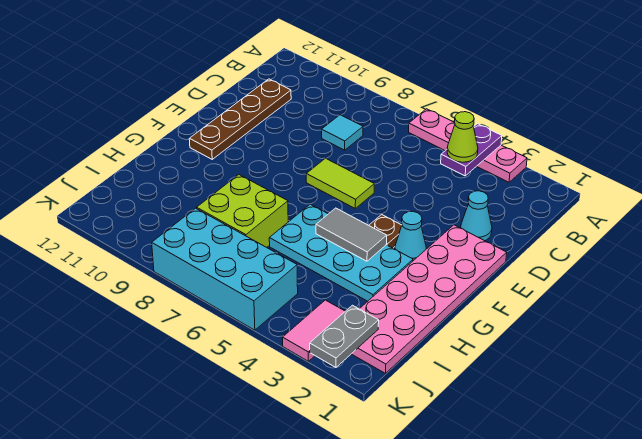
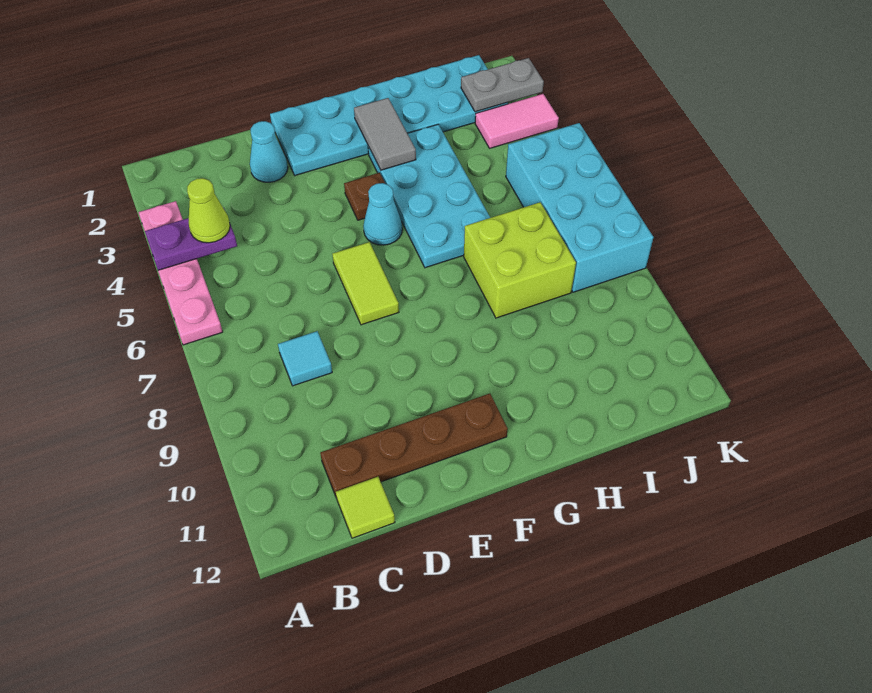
none -> lime tile C12 level 1
pink plate E1:J2 level 1 -> cyan plate E1:J2 level 1
cyan cone F3 level 1 -> cyan cone F5 level 1
grey tile G4:G5 level 2 -> grey tile G2:G3 level 2

